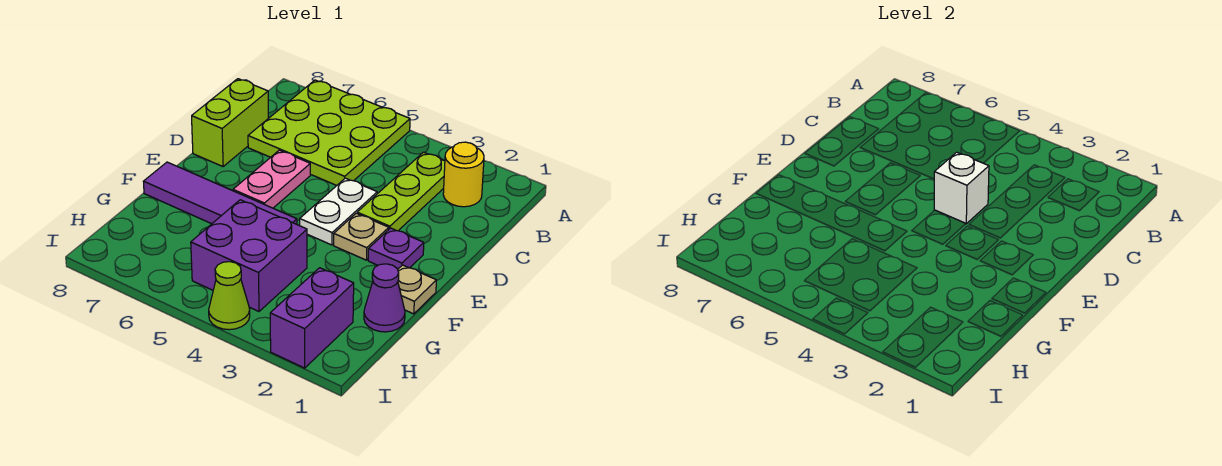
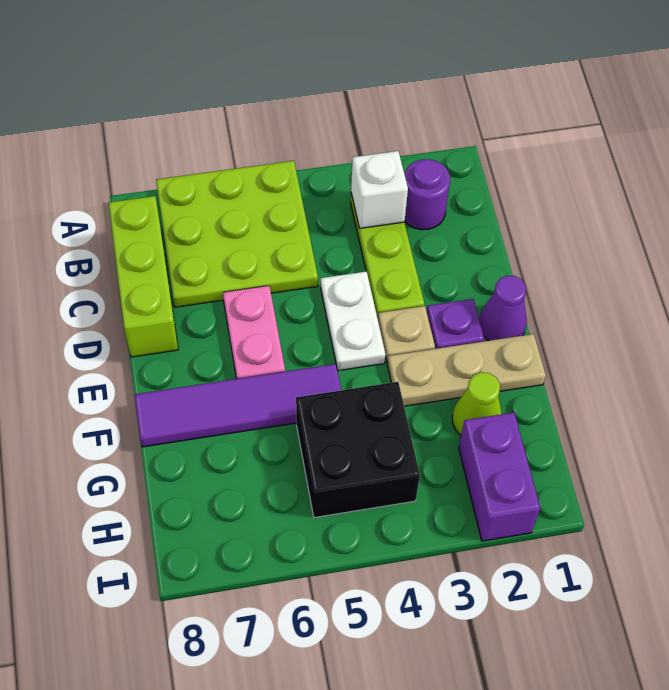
yellow round brick B2 level 1 -> purple round brick B2 level 1
lime brick C8:D8 level 1 -> lime brick B8:D8 level 1
white brick D4 level 2 -> white brick B3 level 2
tan plate F1 level 1 -> tan plate F1:F3 level 1
purple cone G1 level 1 -> purple cone E1 level 1
purple brick G4:H5 level 1 -> black brick G4:H5 level 1
lime cone I4 level 1 -> lime cone G2 level 1

